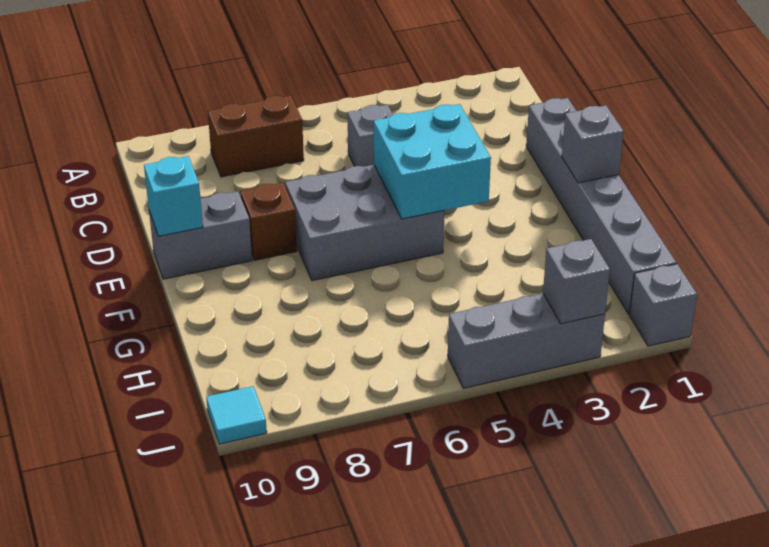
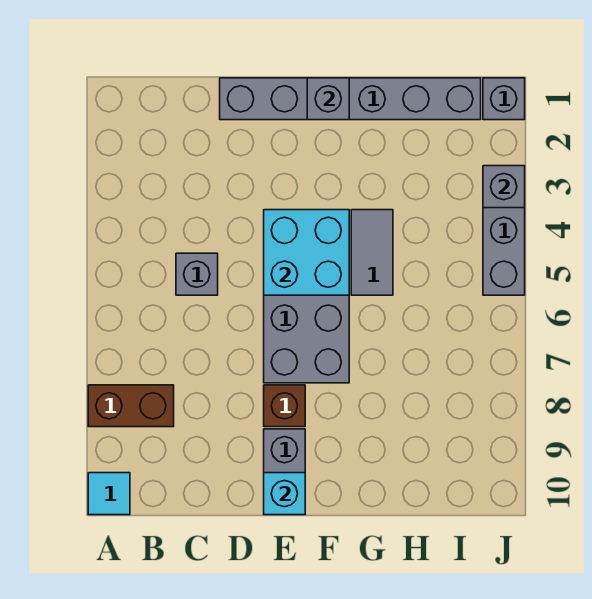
brown brick B7:B8 level 1 -> brown brick A8:B8 level 1
none -> grey tile G4:G5 level 1
cyan tile J10 level 1 -> cyan tile A10 level 1

